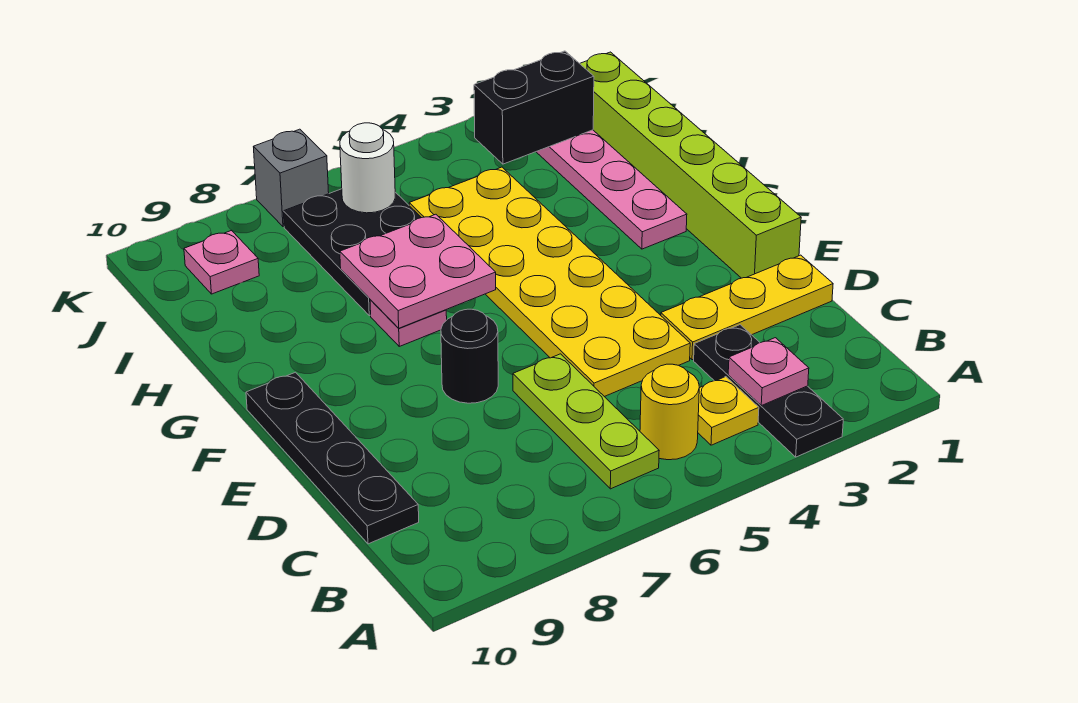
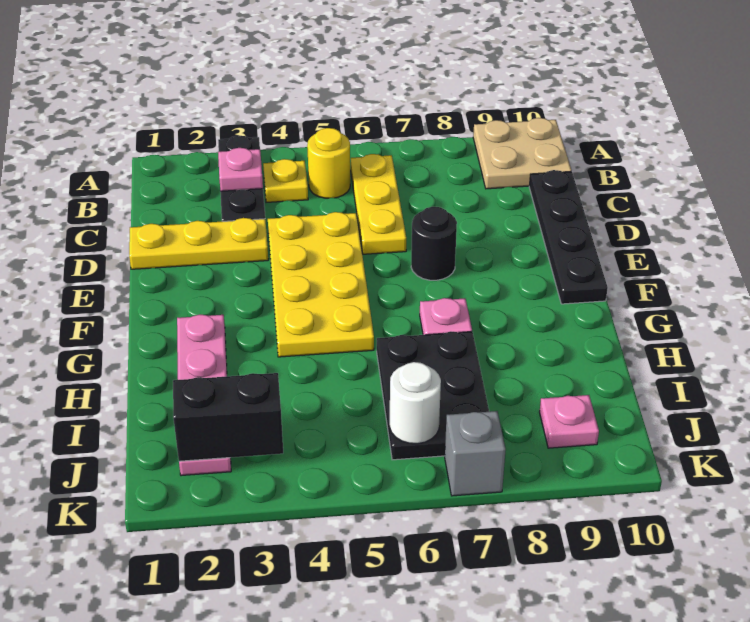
none -> tan plate A9:B10 level 1
lime plate B6:D6 level 1 -> yellow plate B6:D6 level 1
yellow plate D4:I5 level 1 -> yellow plate D4:G5 level 1
lime brick E1:J1 level 1 -> none
pink plate G6:H7 level 2 -> none

